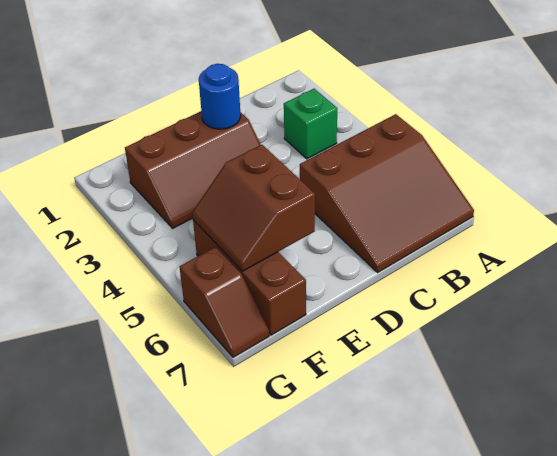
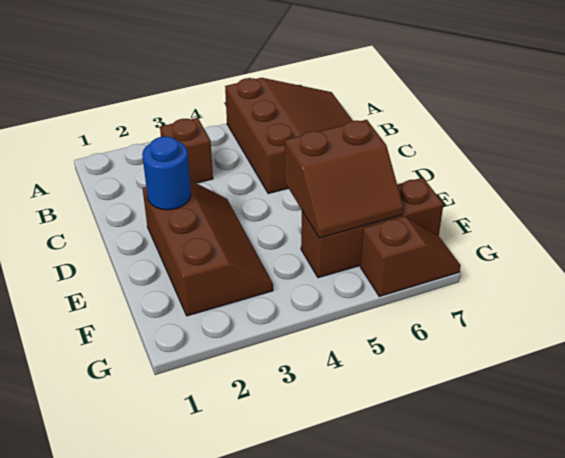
green brick B3 level 1 -> brown brick B3 level 1

